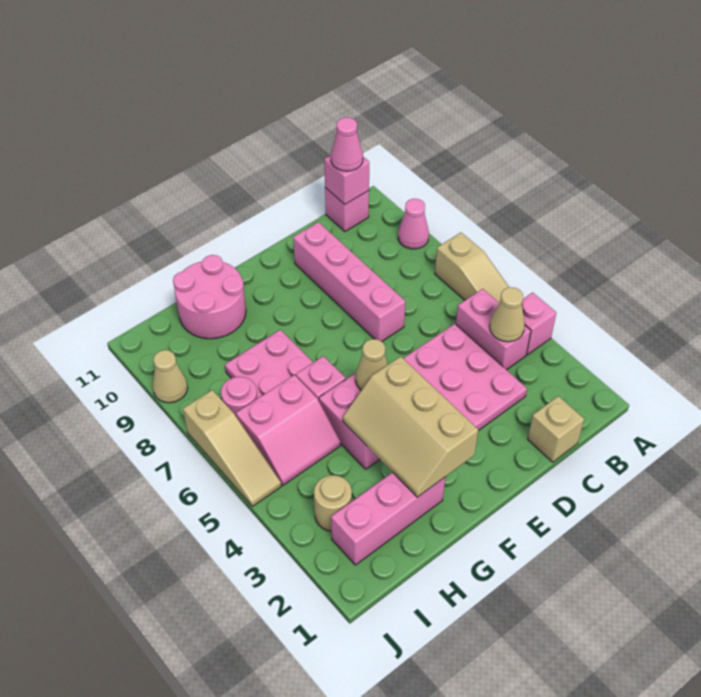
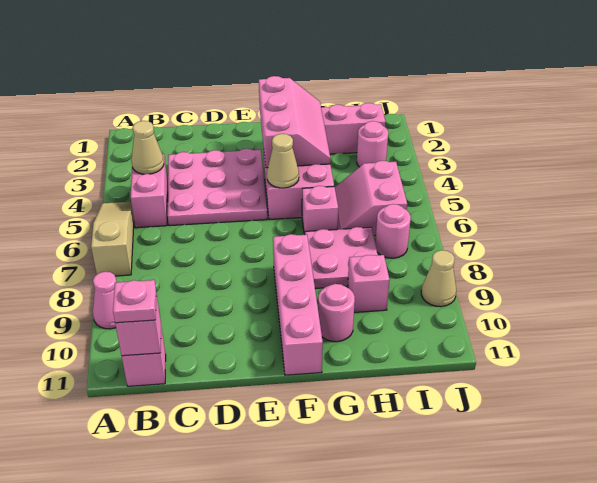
pink brick A4 level 1 -> pink brick H9 level 1
pink cone B11 level 3 -> pink plate B11 level 3
tan brick C1 level 1 -> none
pink brick D7:D10 level 1 -> pink brick F8:F11 level 1
tan slope F2:G4 level 2 top F -> pink slope F2:G4 level 2 top F
pink round brick G10:H11 level 1 -> pink round brick G10 level 1
pink slope H5:I6 level 1 top 6 -> pink slope H5:I6 level 1 top I
tan round brick I3 level 1 -> pink round brick I3 level 1
tan slope J5:J7 level 1 top 7 -> none

